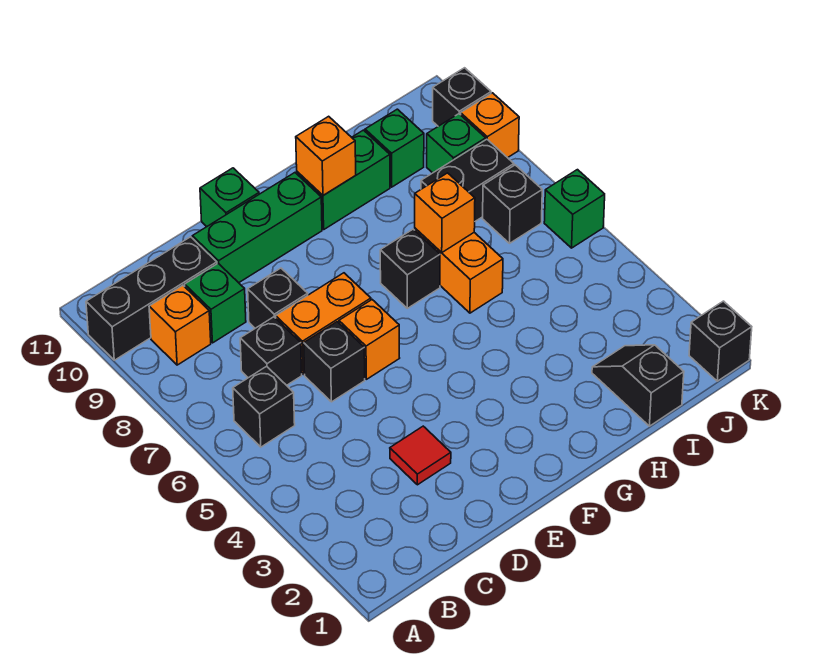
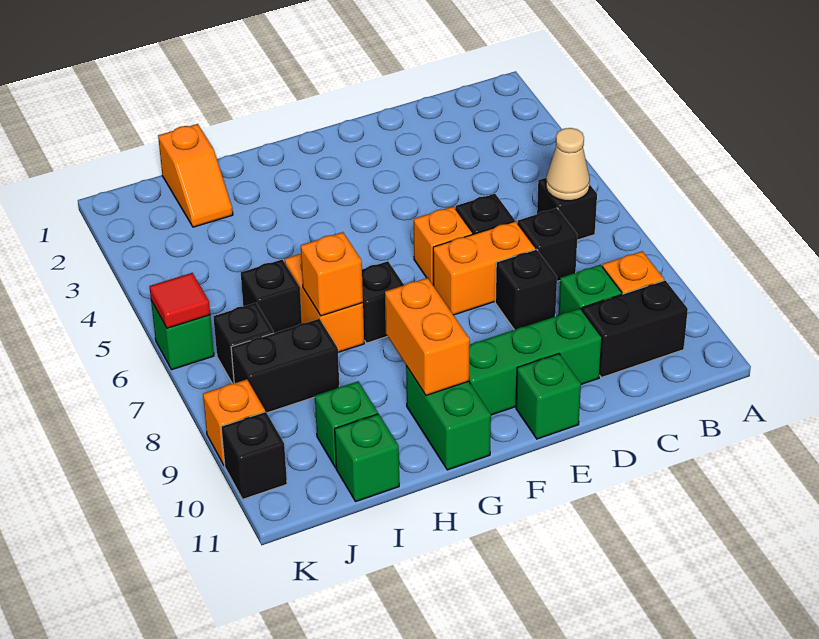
black brick A10:C10 level 1 -> black brick B10:C10 level 1
none -> tan cone B6 level 2
red tile D3 level 1 -> red tile K6 level 2
green brick G10:H10 level 1 -> green brick G10:G11 level 1
orange brick G10 level 2 -> orange brick G9:G10 level 2
black slope I1:I2 level 1 top 1 -> orange slope I1:I2 level 1 top 1
green brick J9 level 1 -> green brick I11 level 1
black brick K1 level 1 -> black brick I6 level 1

